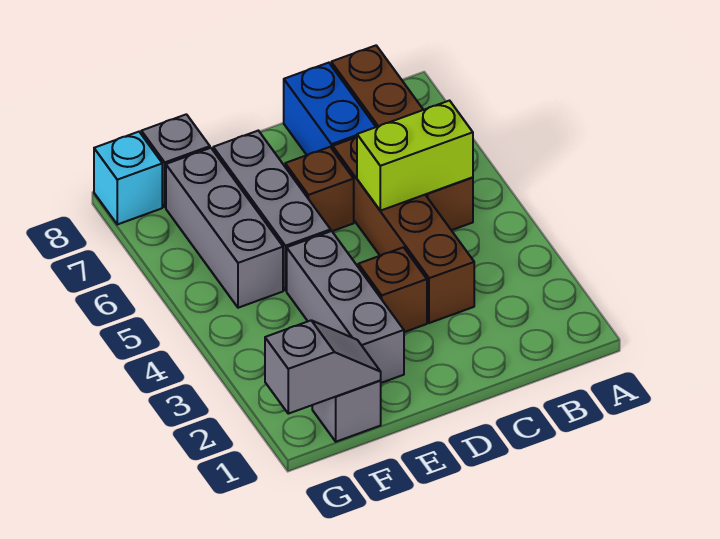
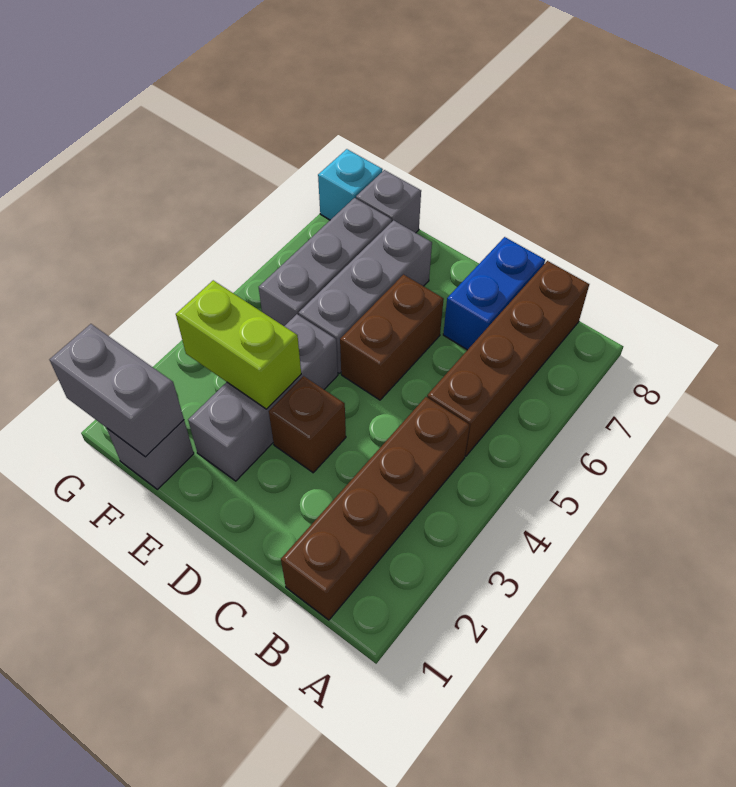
lime brick B5:C5 level 2 -> lime brick E3:F3 level 2
brown brick C3:C6 level 1 -> brown brick B1:B4 level 1
brown brick D6 level 1 -> brown brick D5:D6 level 1
grey slope F1:G1 level 2 top G -> grey brick F1:G1 level 2

